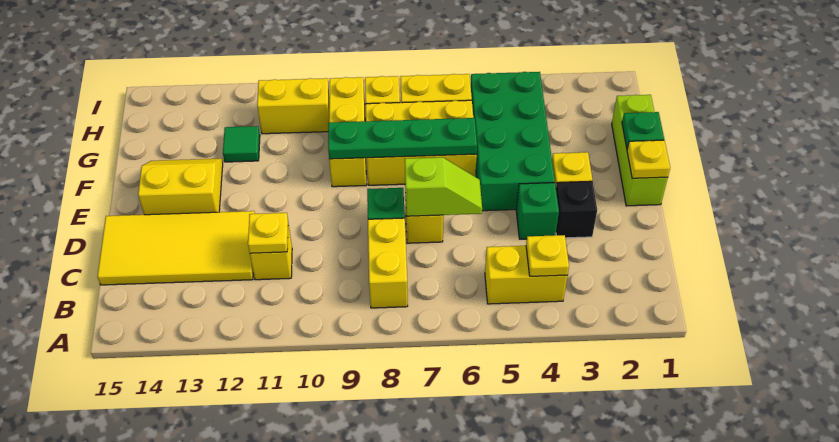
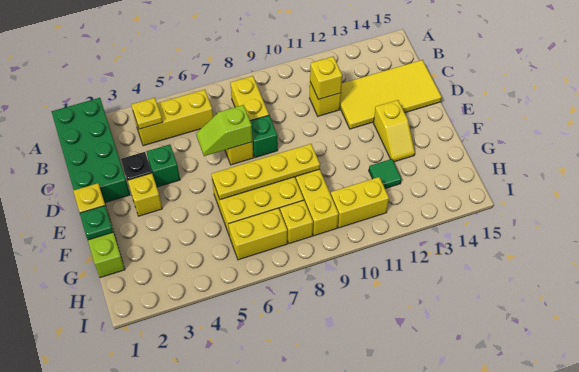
yellow brick B4:B5 level 1 -> yellow brick B4:B6 level 1
yellow plate C11 level 2 -> yellow brick C11 level 2
green brick E4:H5 level 1 -> green brick A1:D2 level 1
yellow slope E13:F14 level 1 top E -> yellow slope E13:F13 level 1 top E
green plate F6:F9 level 2 -> yellow plate F6:F9 level 2

